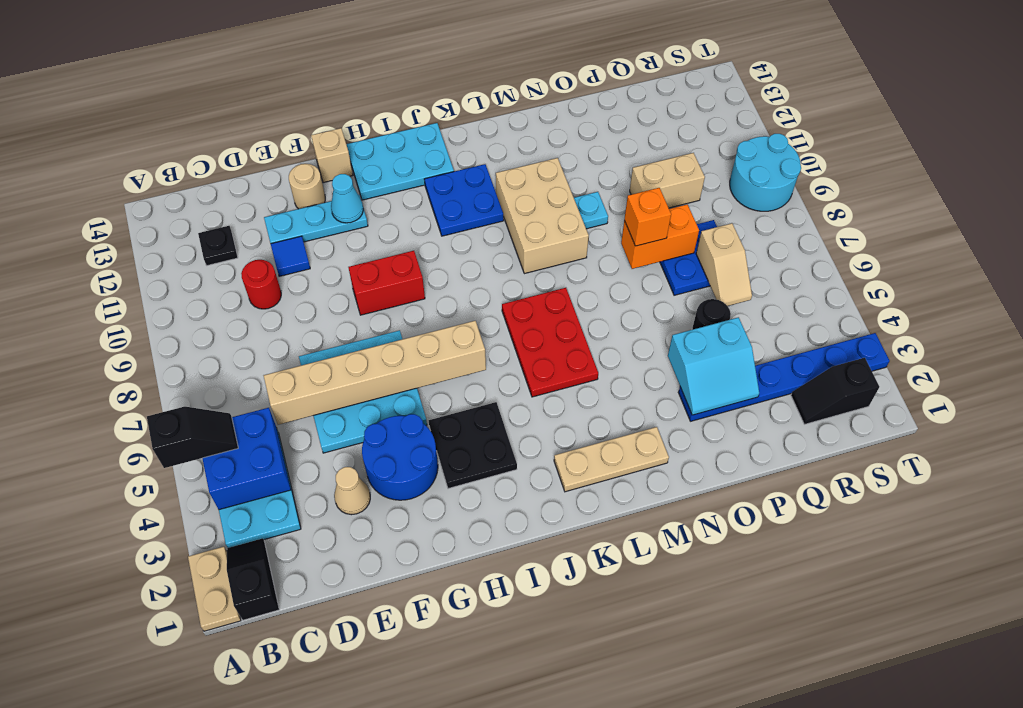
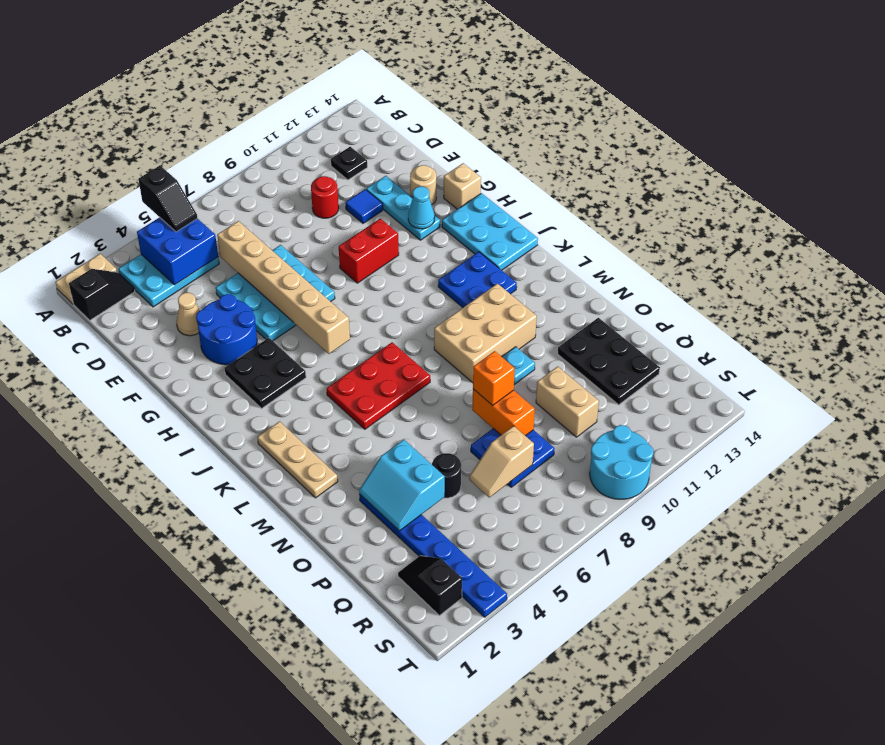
red brick G9:H9 level 1 -> red brick G9:G10 level 1
none -> black plate O12:Q13 level 1

